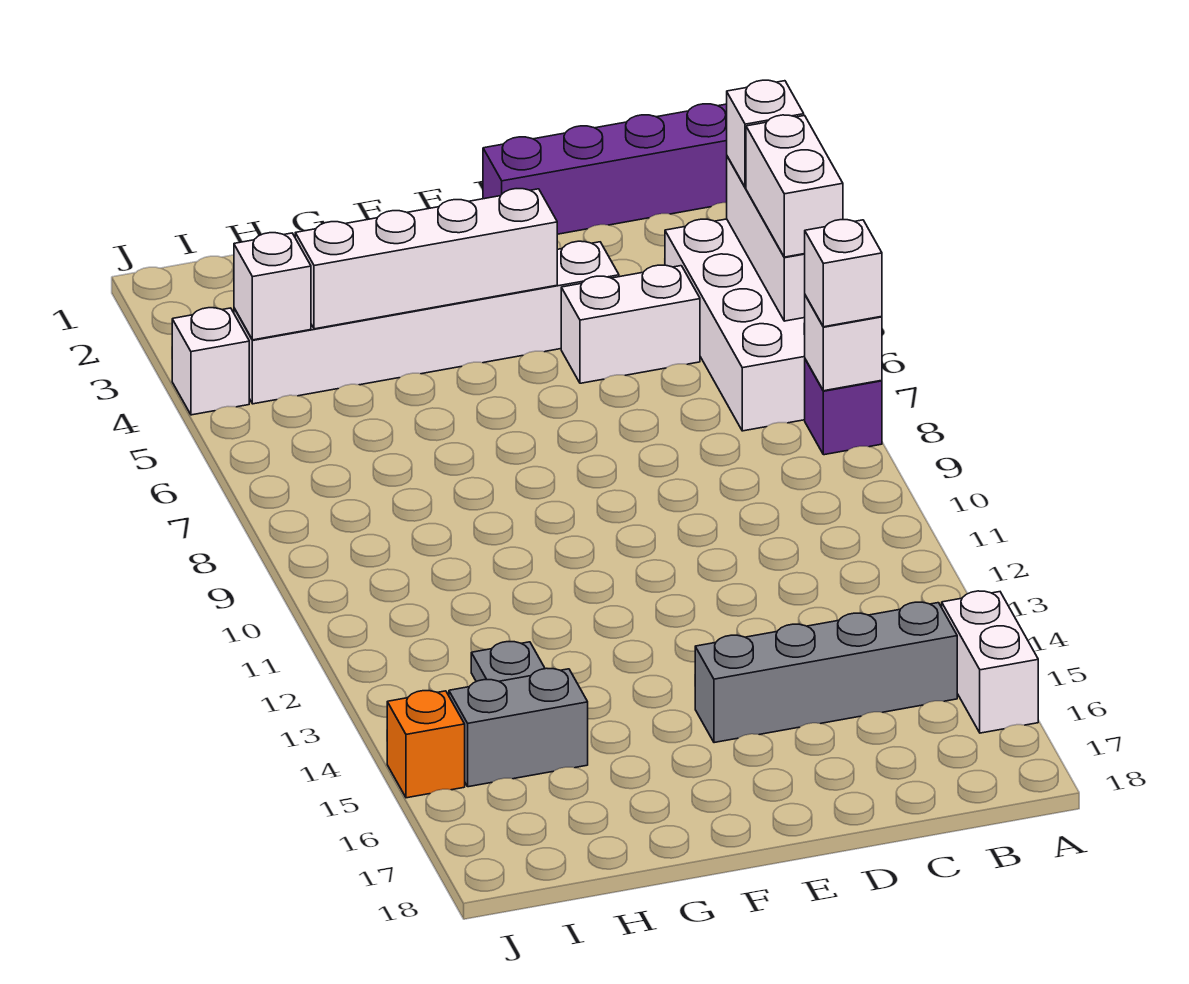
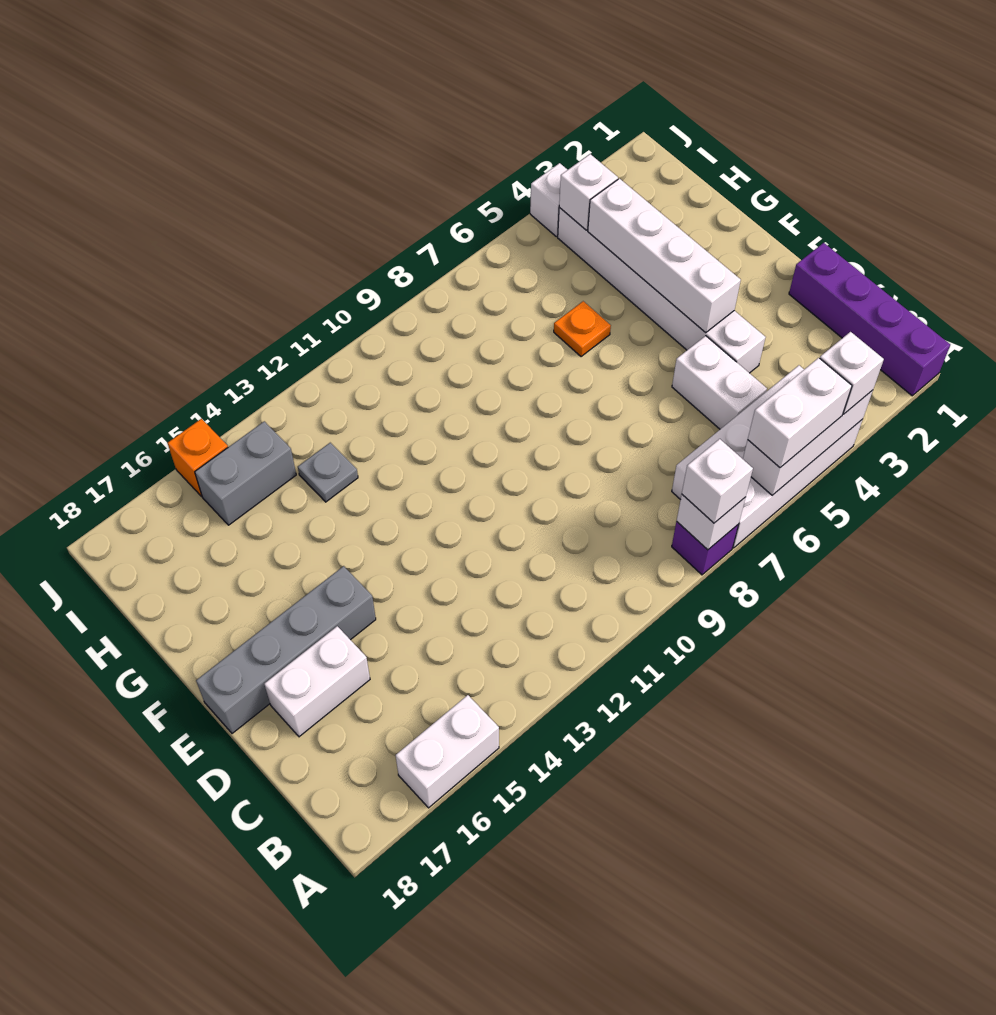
grey brick B15:E15 level 1 -> grey brick E15:E18 level 1
none -> white brick D16:D17 level 1
none -> orange plate G6 level 1
grey brick H15:I15 level 1 -> grey brick I14:I15 level 1

